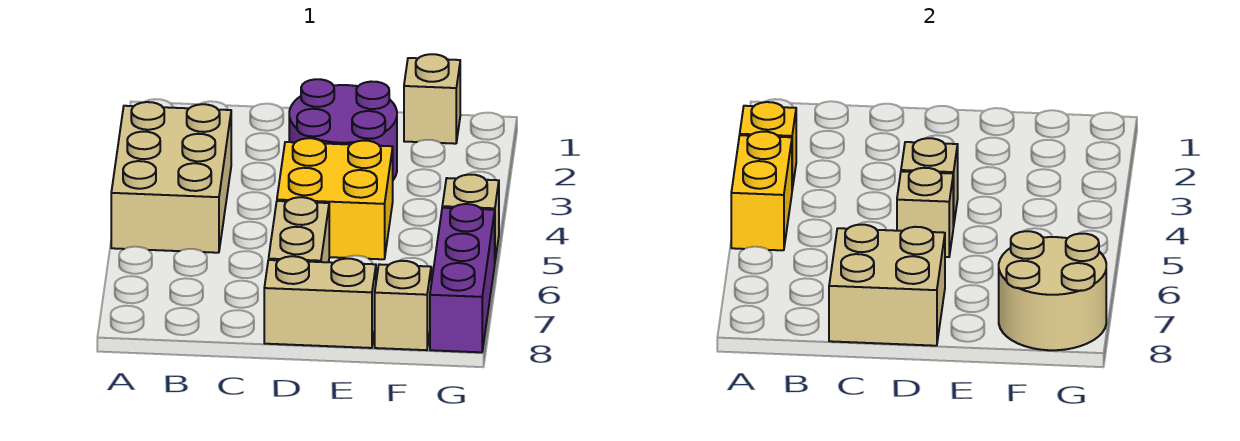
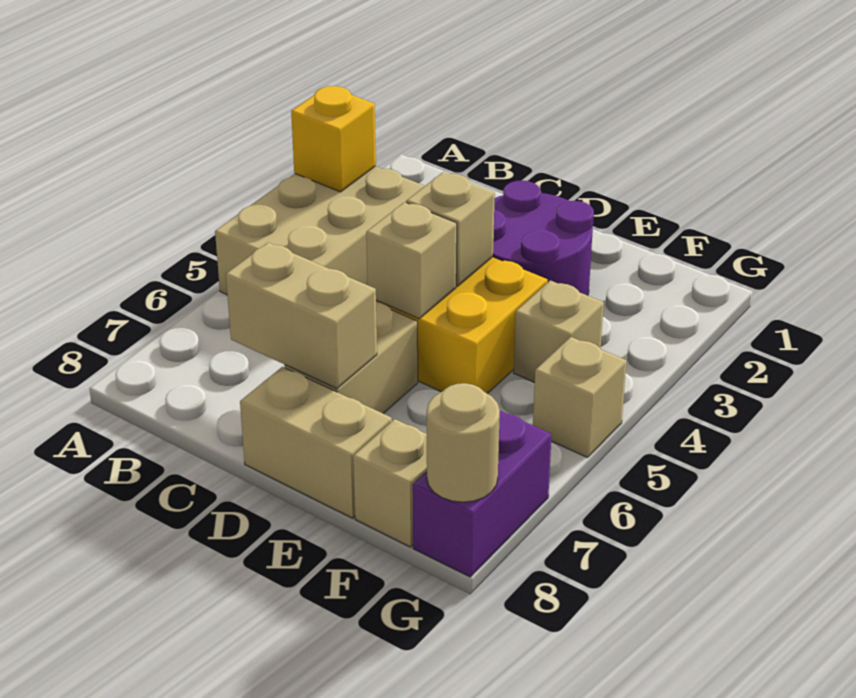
yellow brick A4:A5 level 2 -> none
tan brick C7:D8 level 2 -> tan brick C7:D7 level 2
tan brick F1 level 1 -> tan brick F4 level 1
tan round brick F7:G8 level 2 -> tan round brick G8 level 2
purple brick G6:G8 level 1 -> purple brick G7:G8 level 1

